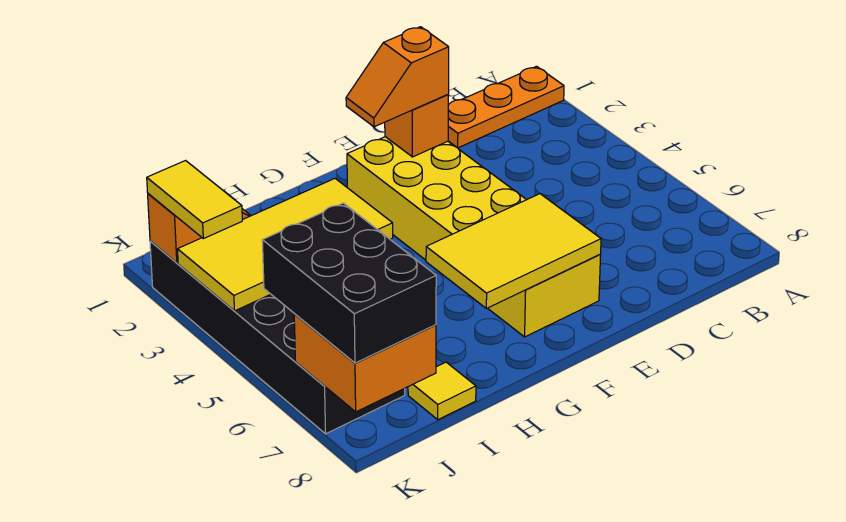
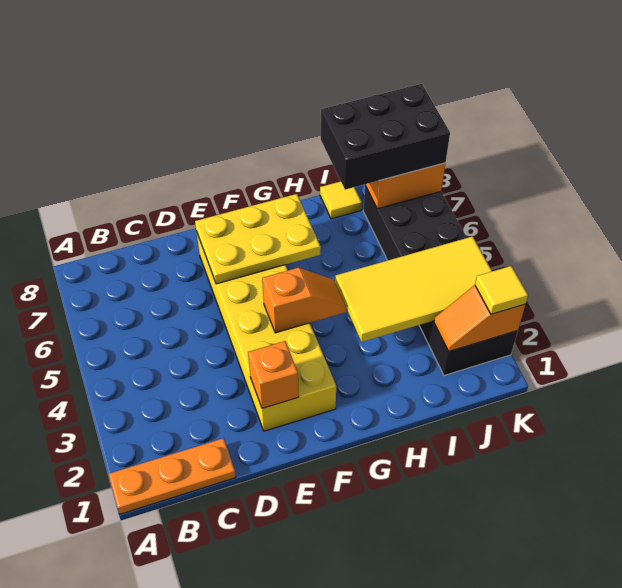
orange slope E2:F2 level 3 top E -> orange slope F4:G4 level 2 top F
yellow tile E6:G7 level 2 -> yellow plate E6:G7 level 2
black brick J6:K8 level 3 -> black brick I7:K8 level 3
yellow tile K2:K3 level 3 -> yellow tile K2 level 3

